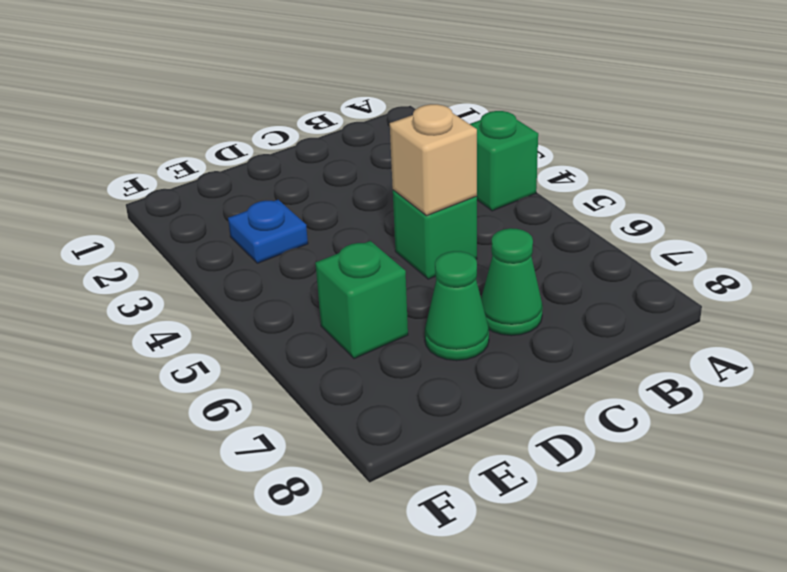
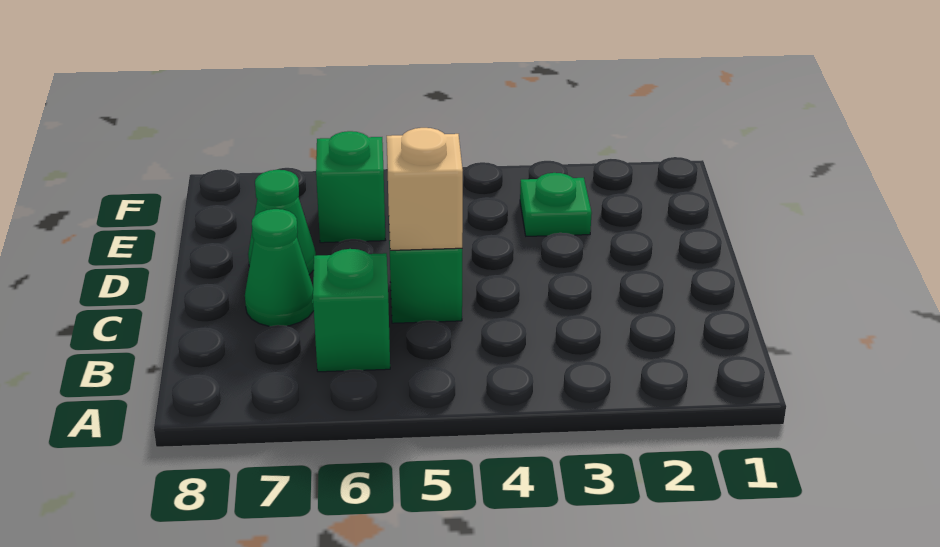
green brick A4 level 1 -> green brick B6 level 1
blue plate E3 level 1 -> green plate E3 level 1

